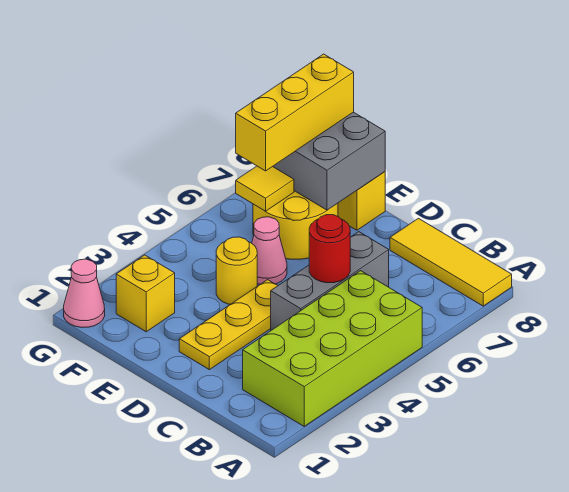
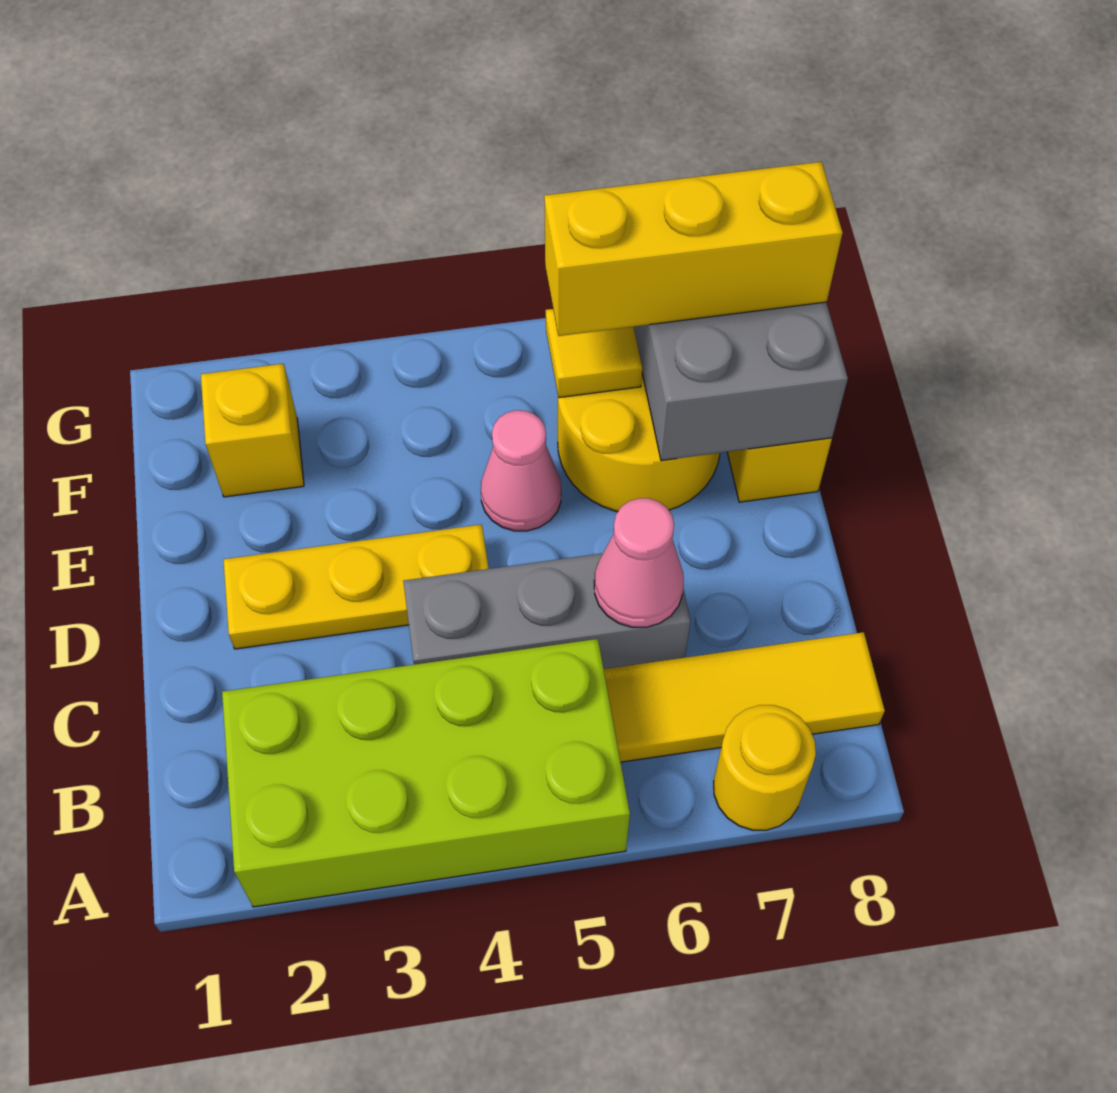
yellow tile A8:C8 level 1 -> yellow tile B6:B8 level 1
red round brick C5 level 2 -> none
yellow round brick E4 level 1 -> yellow round brick A7 level 1
pink cone G1 level 1 -> pink cone C6 level 2

